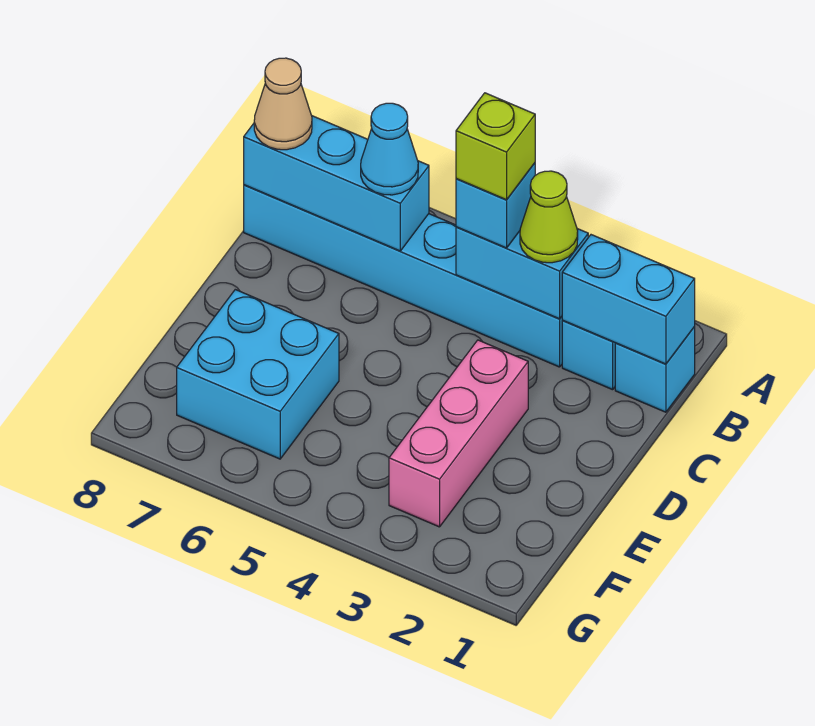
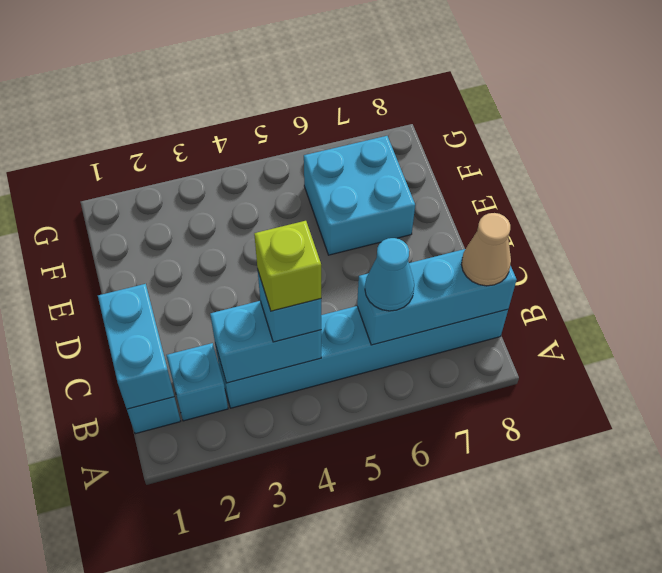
cyan brick B1:B2 level 2 -> cyan brick B1:C1 level 2
lime cone B3 level 3 -> none
pink brick D3:F3 level 1 -> none

